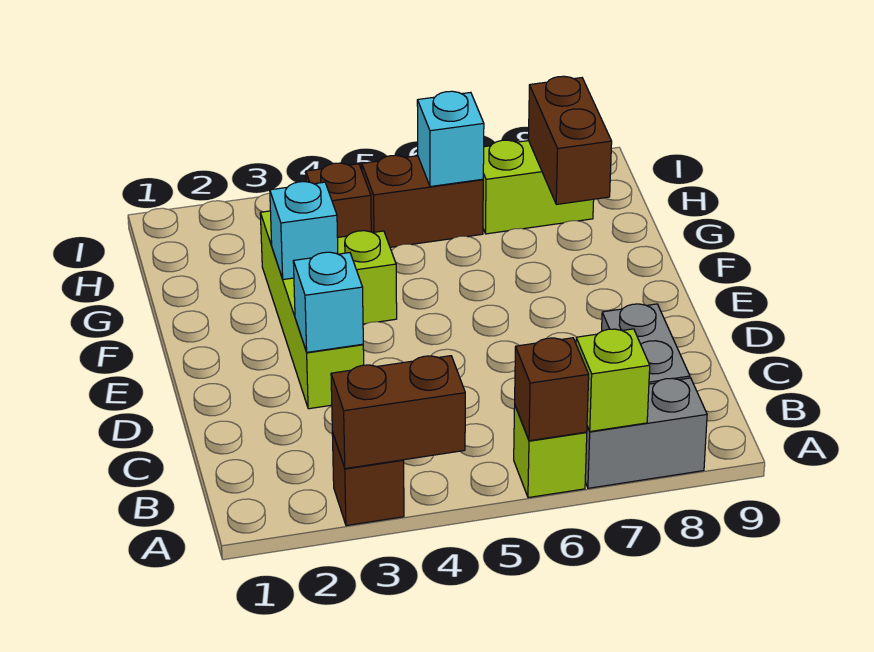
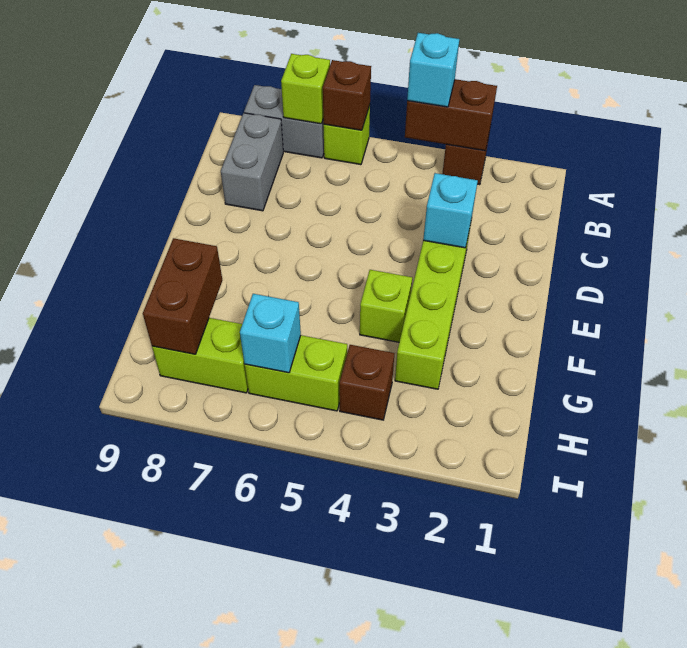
cyan brick F3 level 2 -> cyan brick A4 level 3
brown brick H5:H6 level 1 -> lime brick H5:H6 level 1

